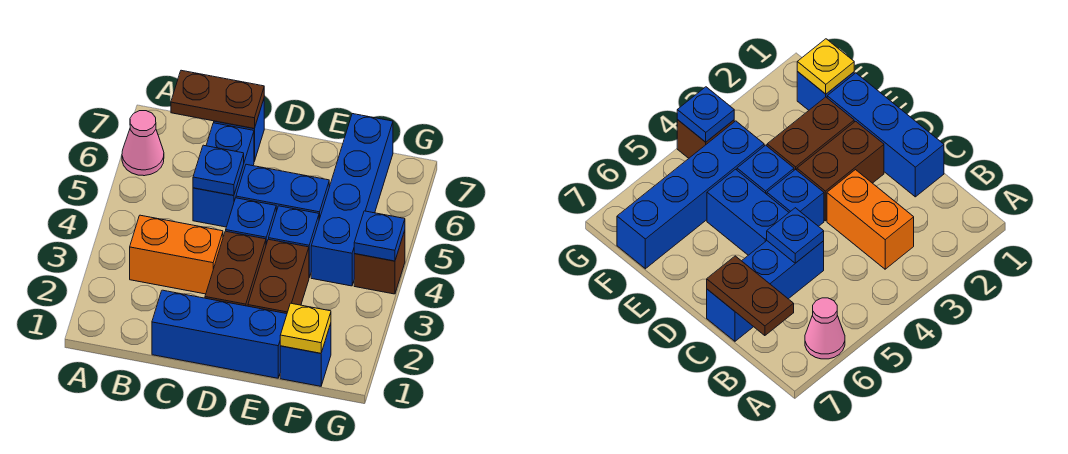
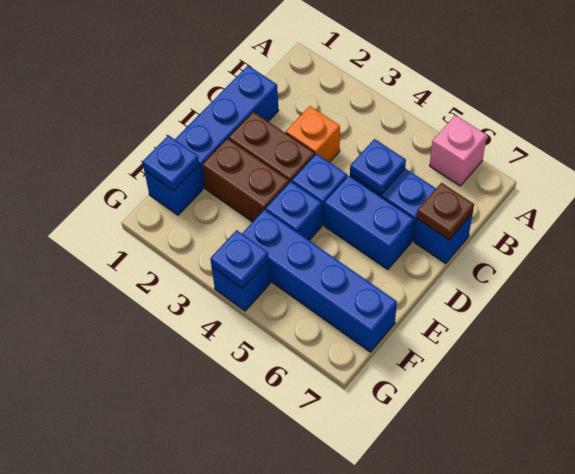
pink cone A6 level 1 -> pink brick A6 level 1
orange brick B3:C3 level 1 -> orange brick C3 level 1
brown plate B7:C7 level 2 -> brown plate C7 level 2
blue brick D5:E5 level 1 -> blue brick D5:D6 level 1
yellow plate F1 level 2 -> blue plate F1 level 2
brown brick G4 level 1 -> blue brick G4 level 1

